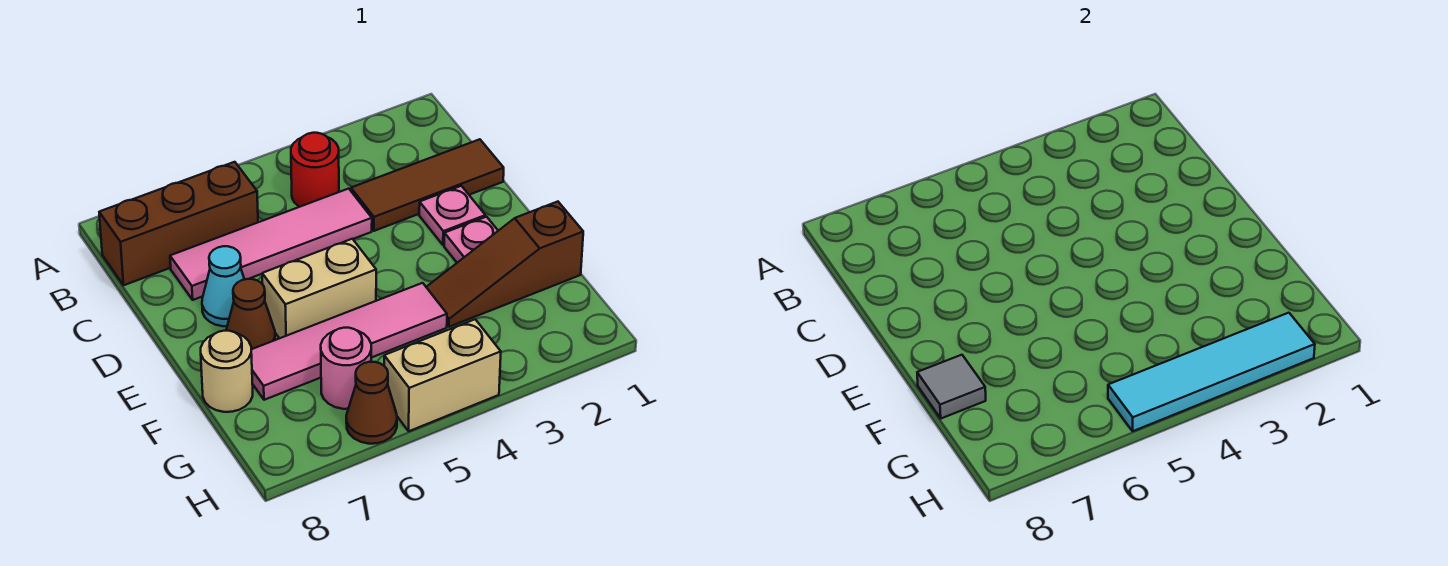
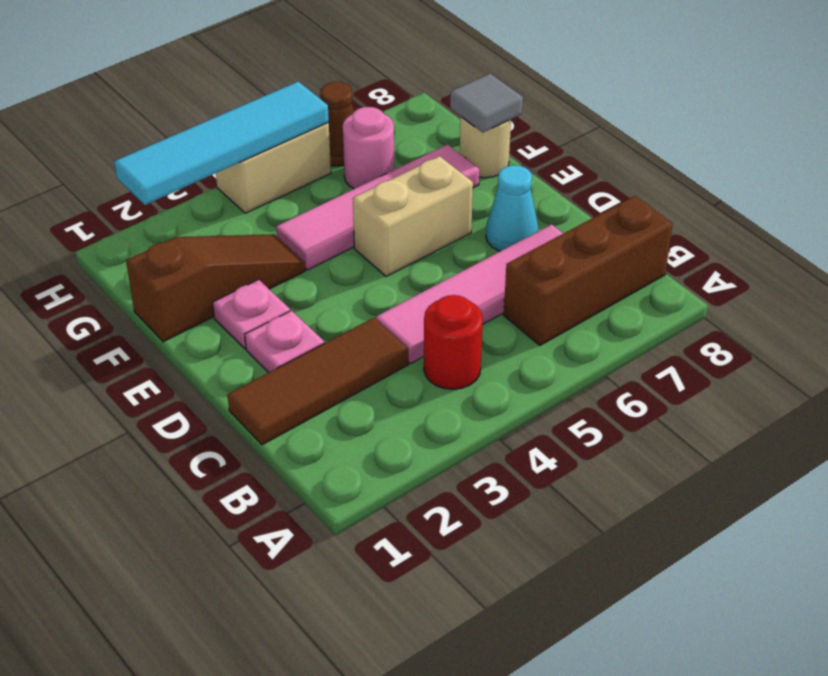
brown cone E7 level 1 -> none

